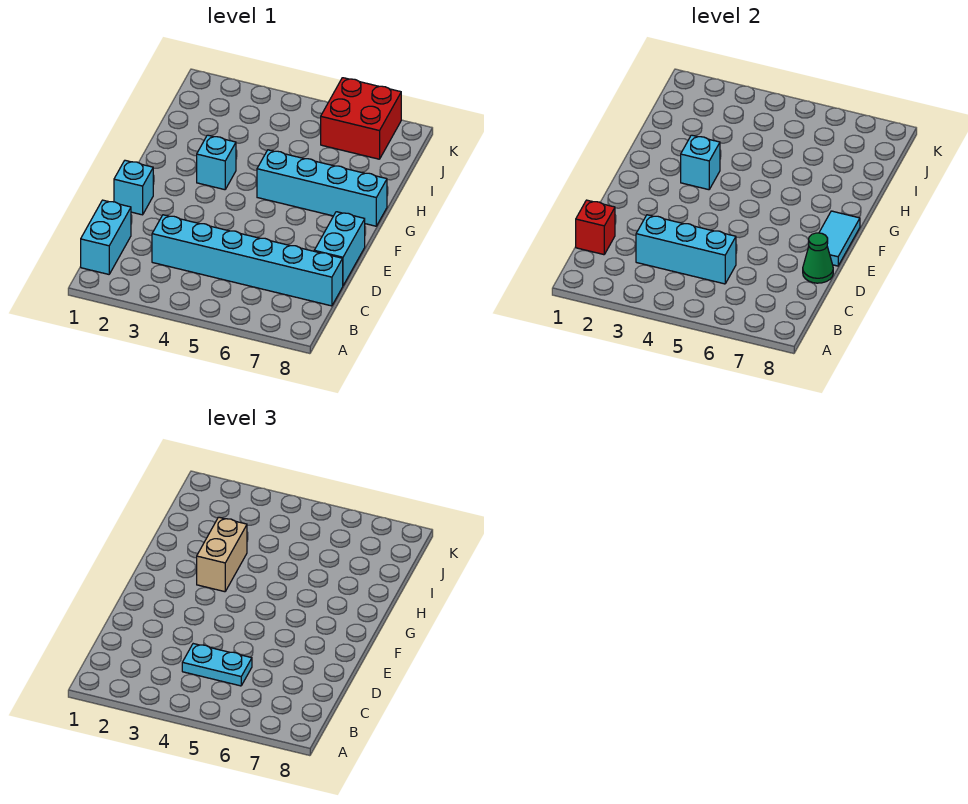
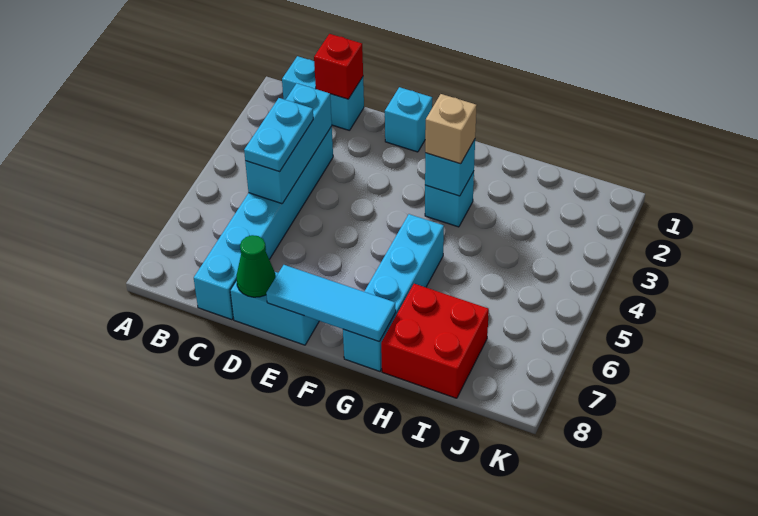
cyan tile E8:F8 level 2 -> cyan tile E8:G8 level 2
tan brick G3:H3 level 3 -> tan brick G3 level 3
red brick J6:K7 level 1 -> red brick H7:I8 level 1

